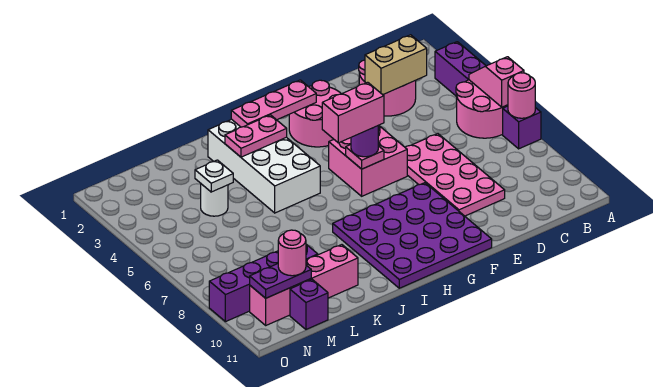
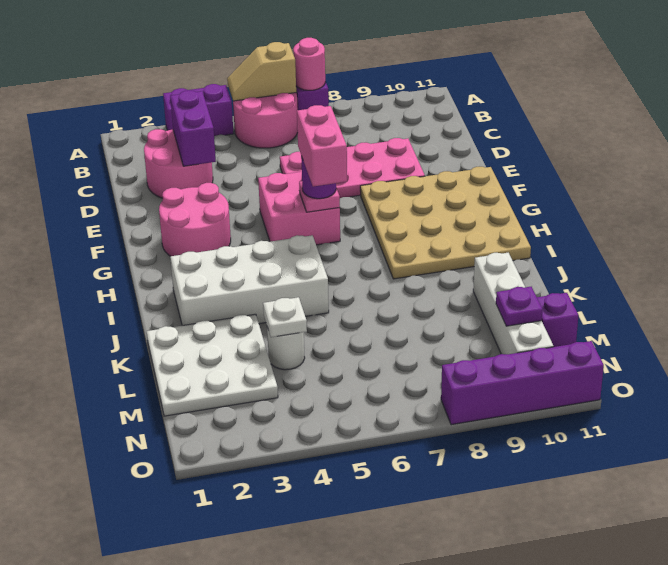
pink slope A5:A6 level 2 top 6 -> tan slope A5:A6 level 2 top 6
tan brick C3:D3 level 2 -> purple brick C3:D3 level 2
purple plate F8:I11 level 1 -> tan plate F8:I11 level 1
pink plate G2:I2 level 2 -> none
pink plate I3:J3 level 2 -> none
none -> white plate K1:M3 level 1
pink brick K10:N10 level 1 -> white brick K10:N10 level 1
purple brick L9:O9 level 1 -> purple brick O8:O11 level 1
purple plate M10:N10 level 2 -> purple plate M10 level 2
pink round brick M10 level 3 -> none

